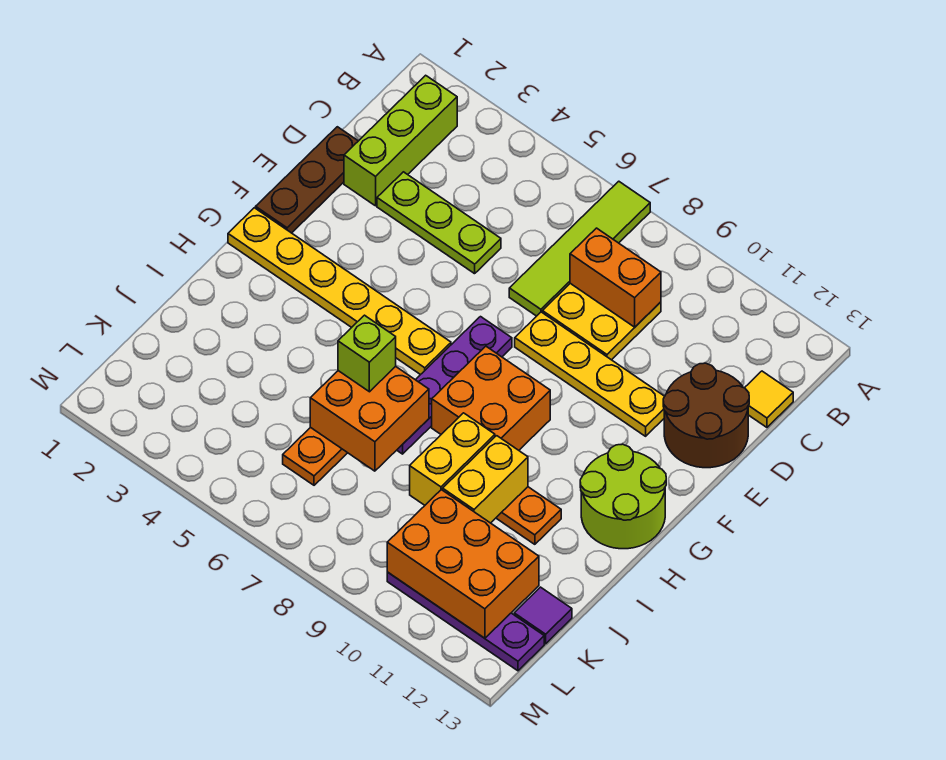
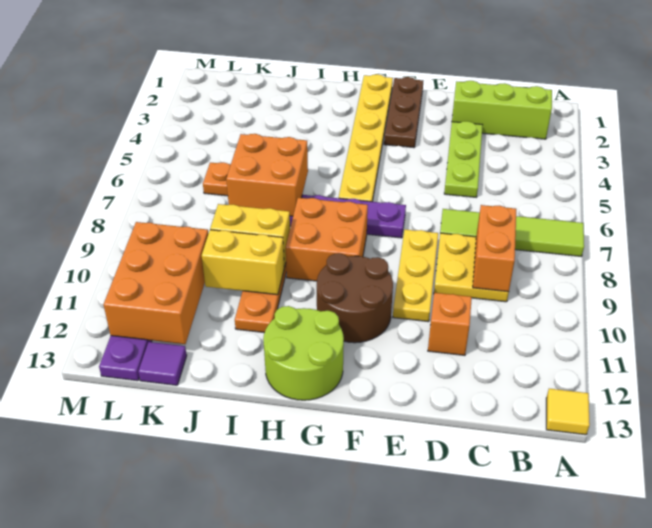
yellow tile C13 level 1 -> yellow tile A13 level 1
brown plate D1:F1 level 1 -> brown plate F1:F3 level 1
none -> orange brick D11 level 1
brown round brick D12:E13 level 1 -> brown round brick F10:G11 level 1
yellow plate E8:E11 level 1 -> yellow plate E8:E10 level 1
lime brick I6 level 3 -> none

